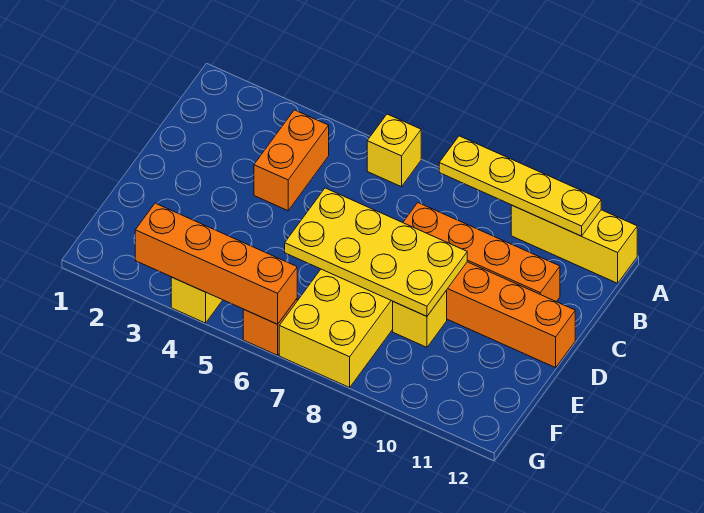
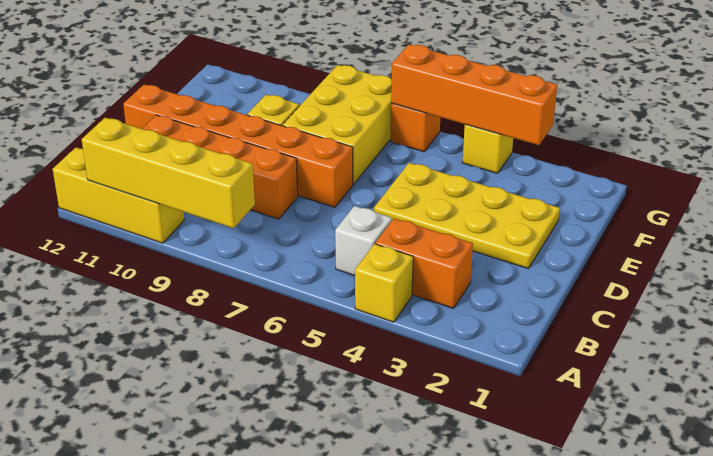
yellow brick A6 level 1 -> yellow brick A4 level 1
yellow plate A8:A11 level 2 -> yellow brick A8:A11 level 2
orange brick B4:C4 level 1 -> orange brick B3:B4 level 1
none -> white brick B5 level 1
yellow plate D6:E9 level 2 -> yellow plate D2:E5 level 1

